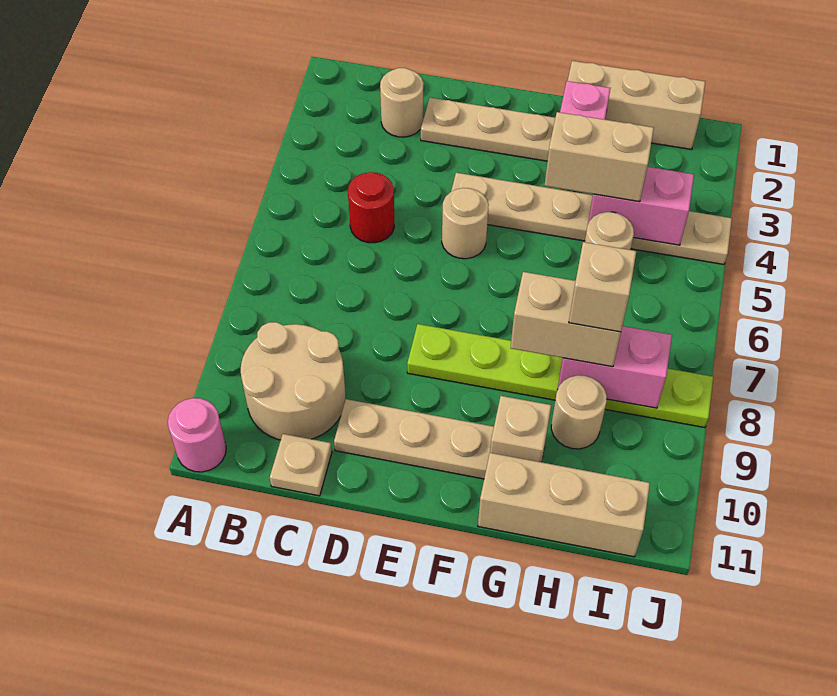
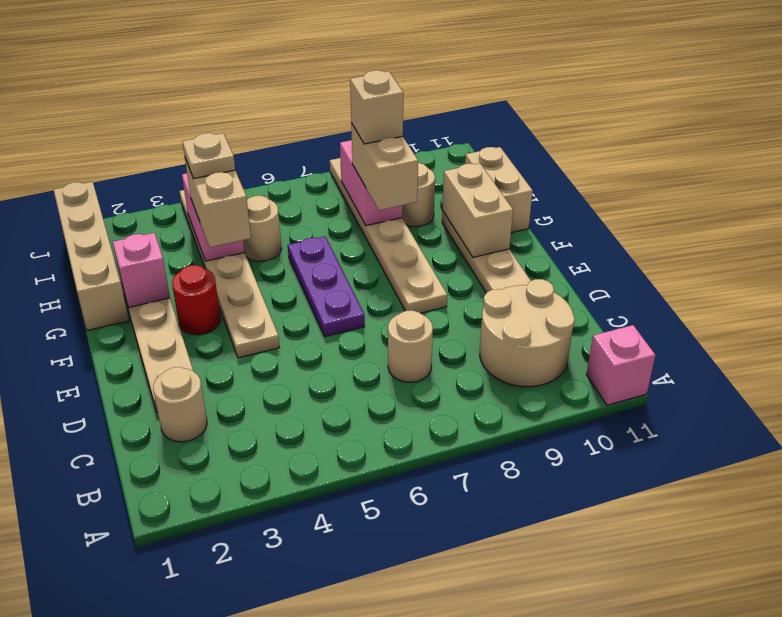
pink round brick A11 level 1 -> pink brick A11 level 1
red round brick C5 level 1 -> red round brick F3 level 1
tan plate C11 level 1 -> tan plate H4 level 4
tan round brick E5 level 1 -> tan round brick C7 level 1
none -> purple plate E6:G6 level 1
lime plate E8:J8 level 1 -> tan plate E8:J8 level 1
tan brick G1:I1 level 1 -> tan brick G1:J1 level 1
tan brick G10 level 2 -> tan brick F10:G10 level 2
tan brick G11:I11 level 1 -> tan brick G11:H11 level 1

